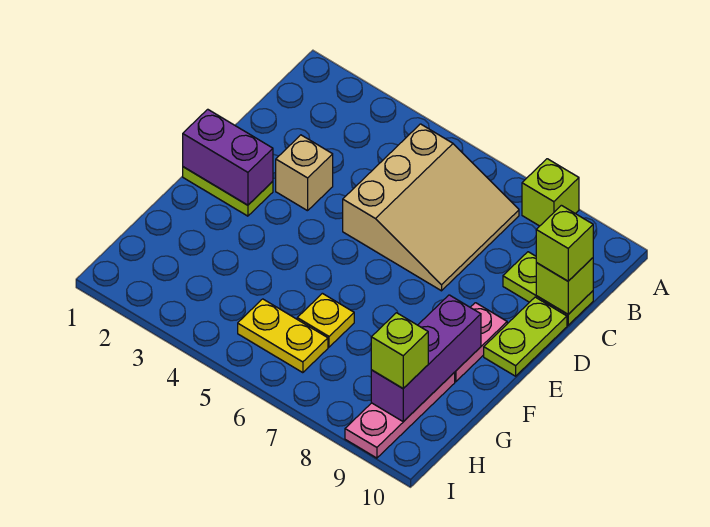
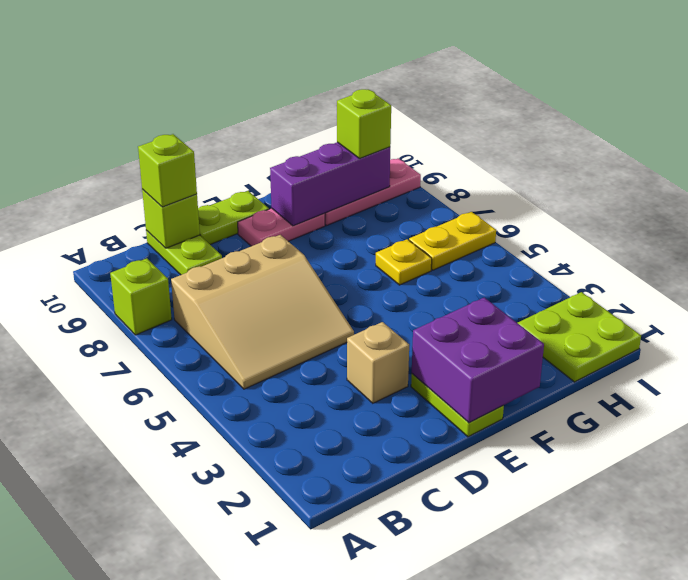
tan slope B5:D7 level 1 top 5 -> tan slope B5:D7 level 1 top 7
purple brick E1:E2 level 2 -> purple brick E1:F2 level 2
none -> lime plate H1:I2 level 1
yellow plate H5:H6 level 1 -> yellow plate H6:I6 level 1

